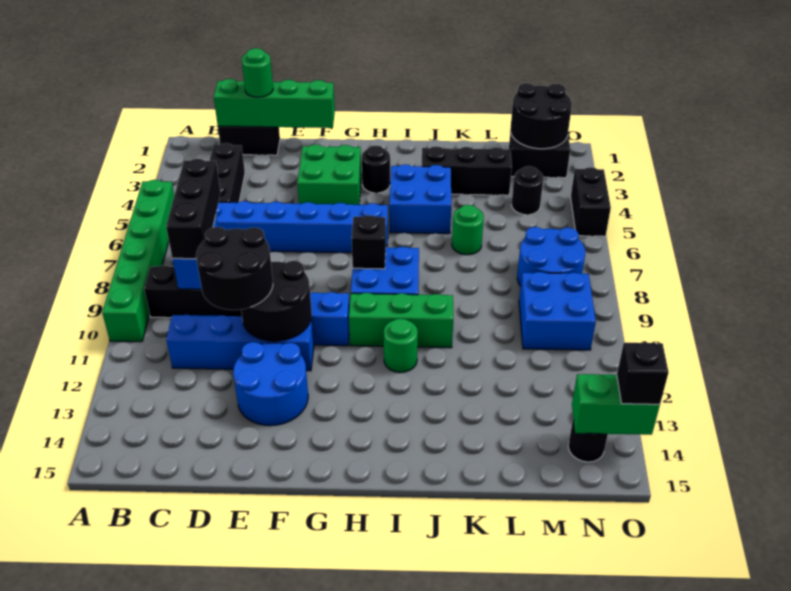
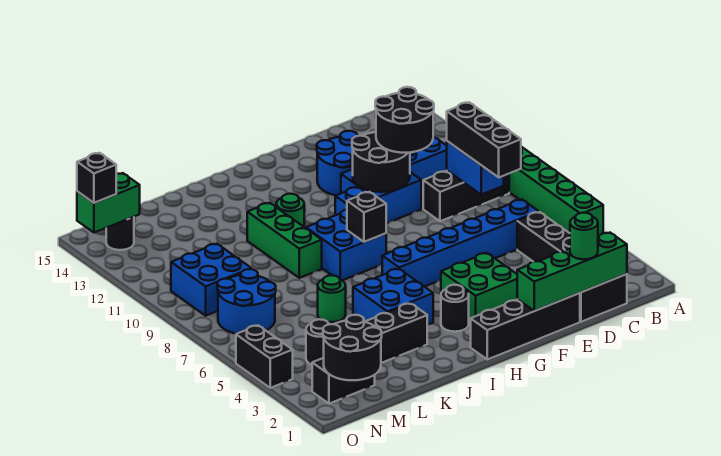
none -> black brick E1:H1 level 1
green brick H10:J10 level 1 -> green brick J9:J11 level 1

